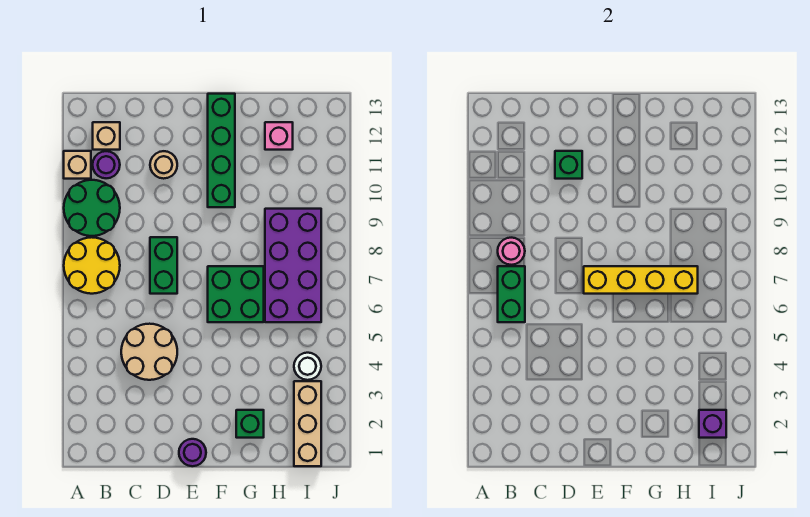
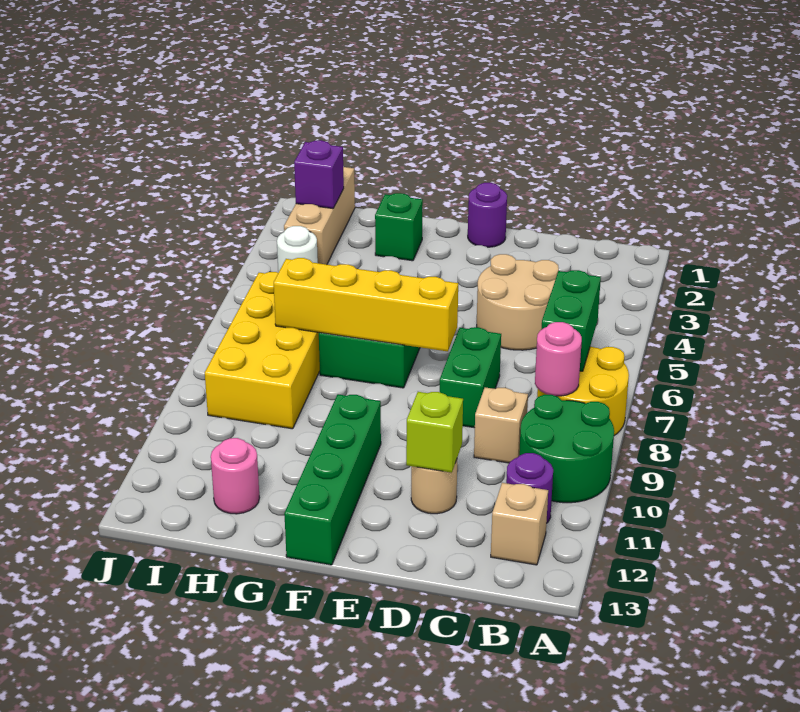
tan brick A11 level 1 -> tan brick C9 level 1
green brick D11 level 2 -> lime brick D11 level 2
purple brick H6:I9 level 1 -> yellow brick H6:I9 level 1
pink brick H12 level 1 -> pink round brick H12 level 1

